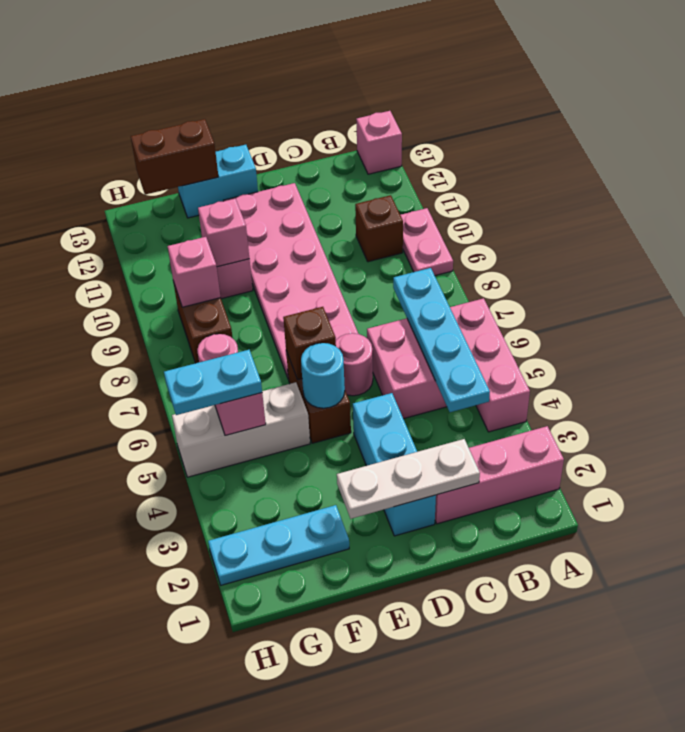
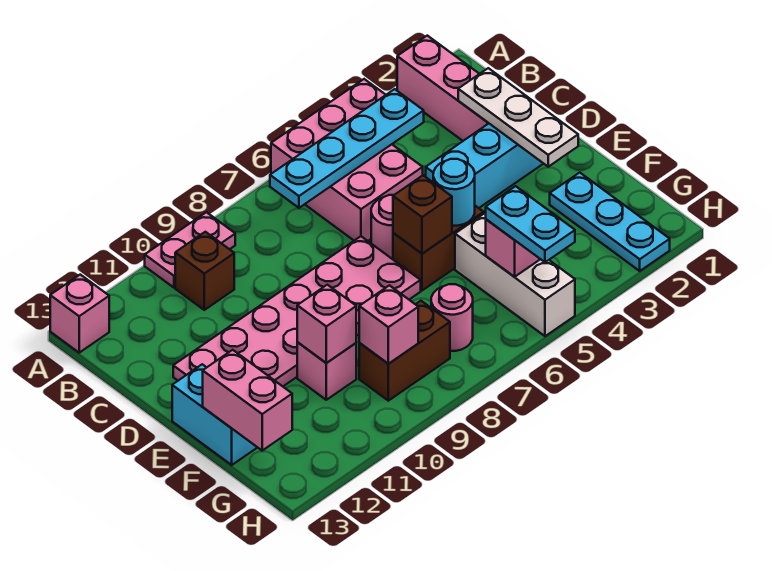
brown brick F13:G13 level 2 -> pink brick F13:G13 level 2

